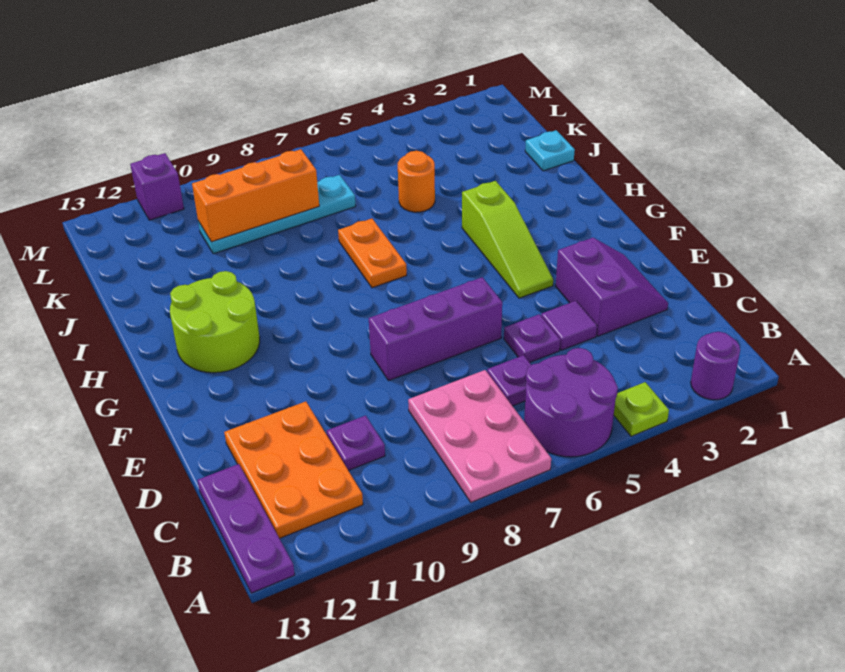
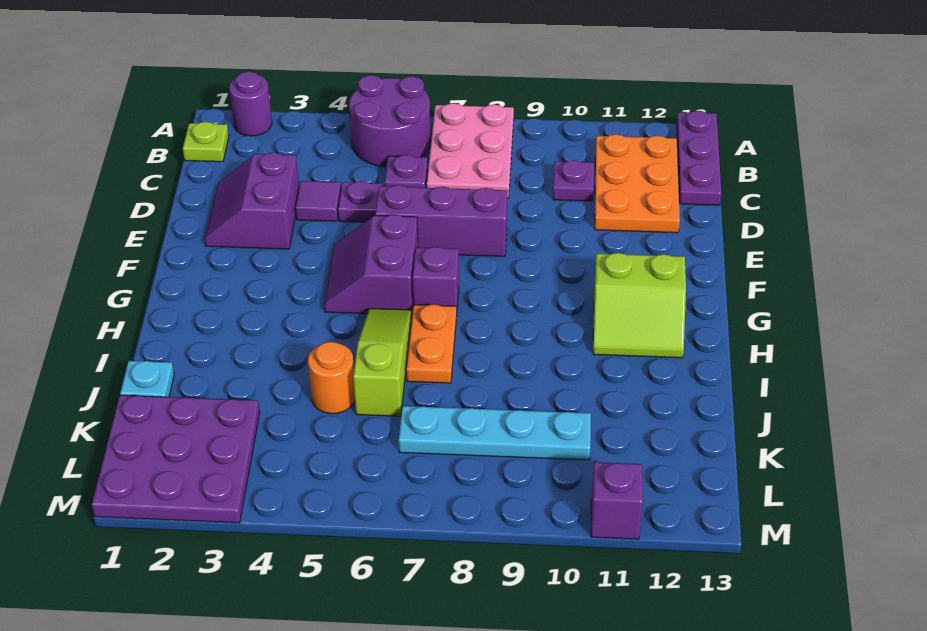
lime plate A4 level 1 -> lime plate B1 level 1
lime slope F4:H4 level 1 top H -> lime slope H6:J6 level 1 top J
none -> purple slope F5:G6 level 1 top 6
none -> purple brick G7 level 1
lime round brick G11:H12 level 1 -> lime slope G11:H12 level 1 top G
none -> purple plate K1:M3 level 1
orange brick K8:K10 level 2 -> none

